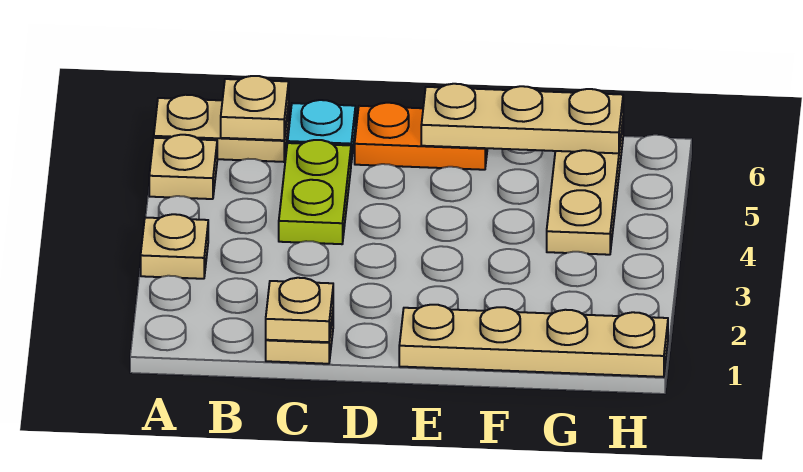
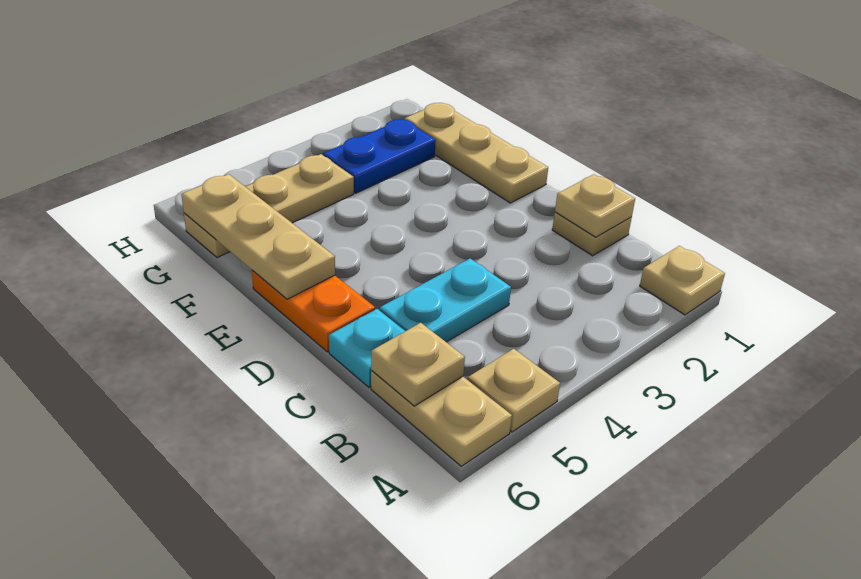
tan plate A3 level 1 -> tan plate A1 level 1
lime plate C4:C5 level 1 -> cyan plate C4:C5 level 1
tan plate E1:H1 level 1 -> tan plate E1:G1 level 1
none -> blue plate G2:G3 level 1

